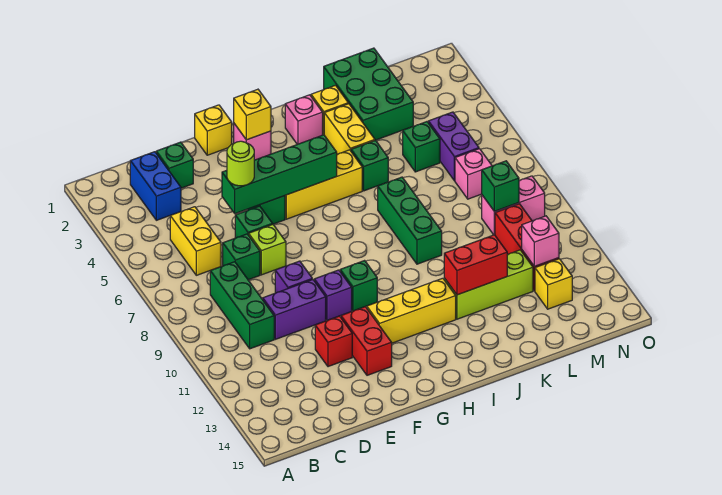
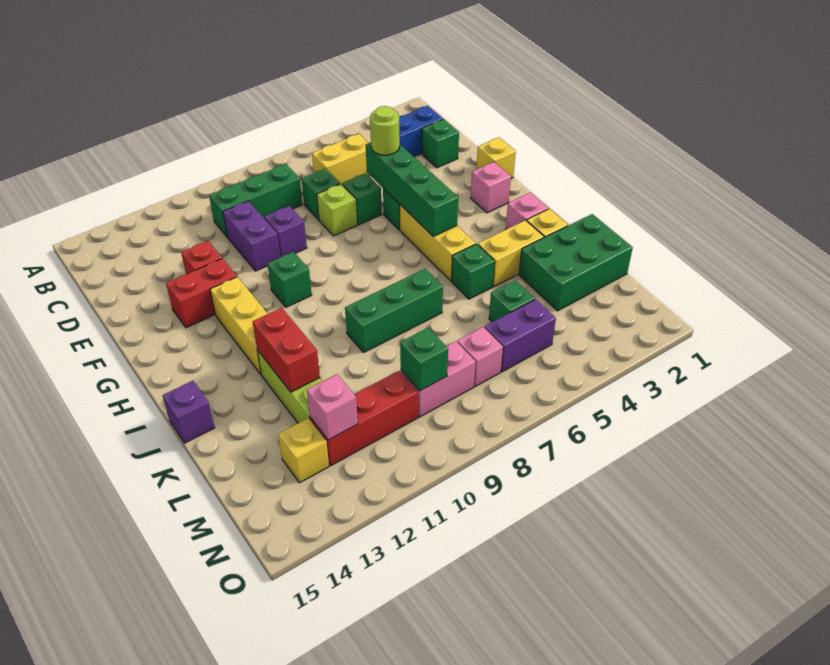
purple brick F10 level 1 -> purple brick J15 level 1
yellow brick G2 level 2 -> none
pink brick M9:N9 level 1 -> pink brick M8:M9 level 1

